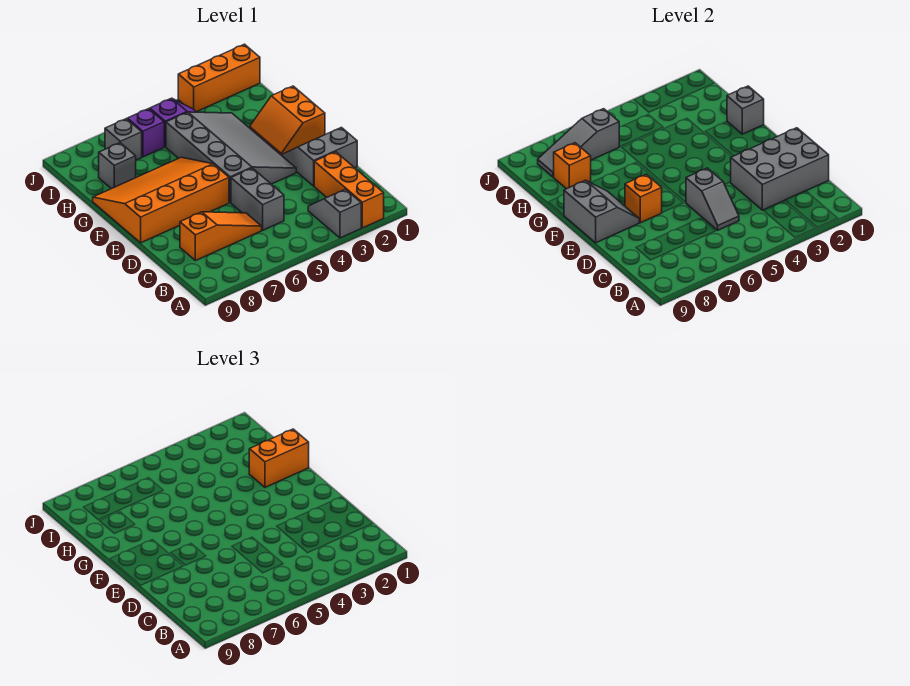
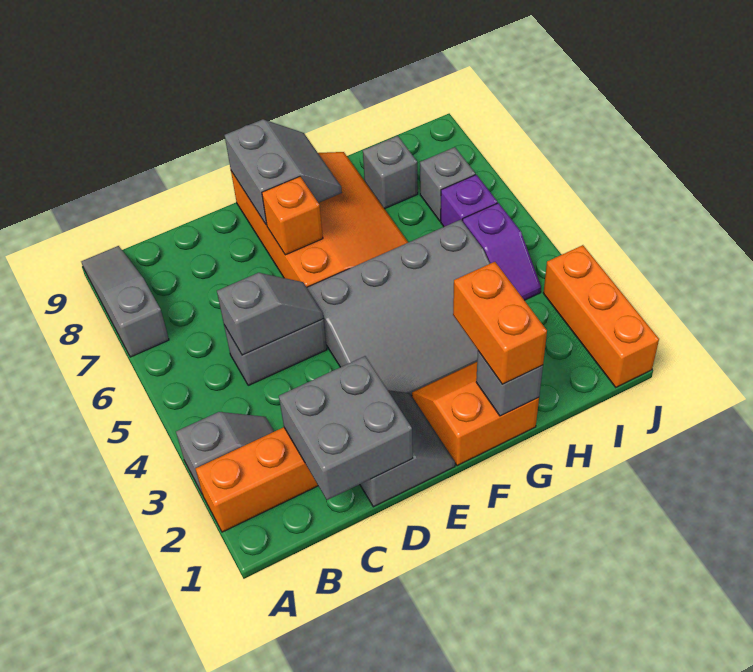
grey brick C1:D3 level 2 -> grey brick C1:D2 level 2
grey slope C5:D5 level 2 top D -> grey slope C5:D5 level 2 top C
orange slope C6:C8 level 1 top 8 -> none
grey slope E8:F9 level 2 top 9 -> grey slope E8:F9 level 2 top E
orange brick H8 level 2 -> none
grey slope I6:I8 level 2 top 6 -> grey slope A7:A9 level 1 top 7

